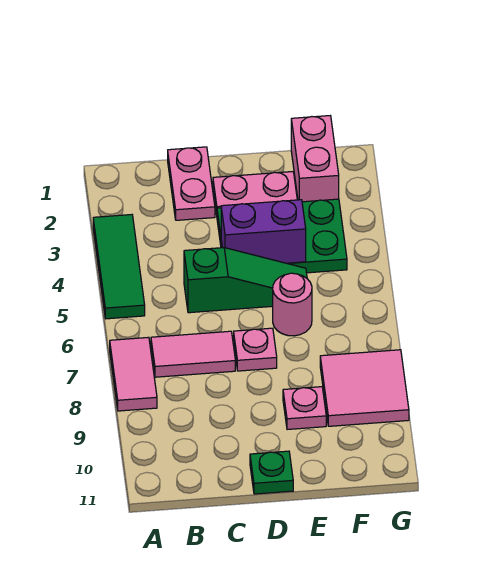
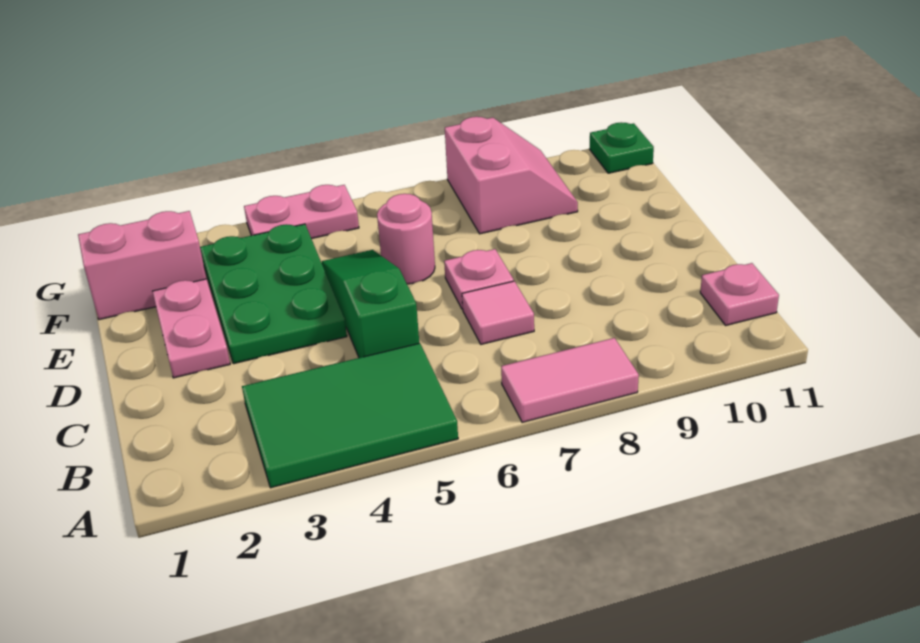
green tile A3:A5 level 1 -> green tile A3:B5 level 1
pink tile B7:C7 level 1 -> pink tile C7 level 1
pink plate C1:C2 level 1 -> pink plate G4:G5 level 1
purple brick D4:E4 level 2 -> none
green plate D11 level 1 -> green plate G11 level 1
pink plate E9 level 1 -> pink plate B11 level 1
pink tile F8:G9 level 1 -> pink slope F8:G9 level 1 top 8

